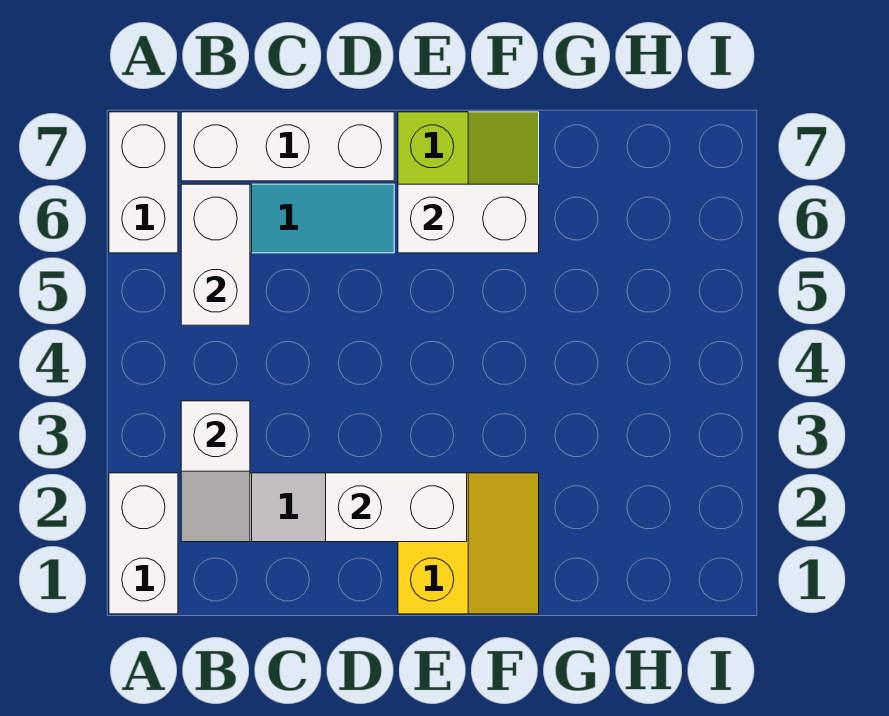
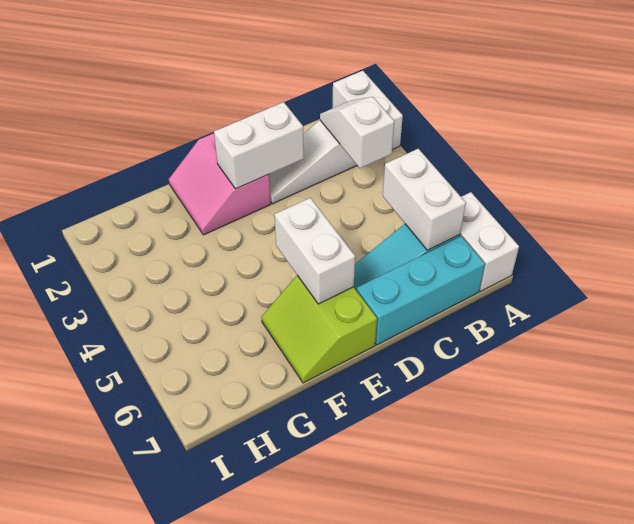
white brick B7:D7 level 1 -> cyan brick B7:D7 level 1
yellow slope E1:F2 level 1 top E -> pink slope E1:F2 level 1 top E
white brick E6:F6 level 2 -> white brick E5:E6 level 2

